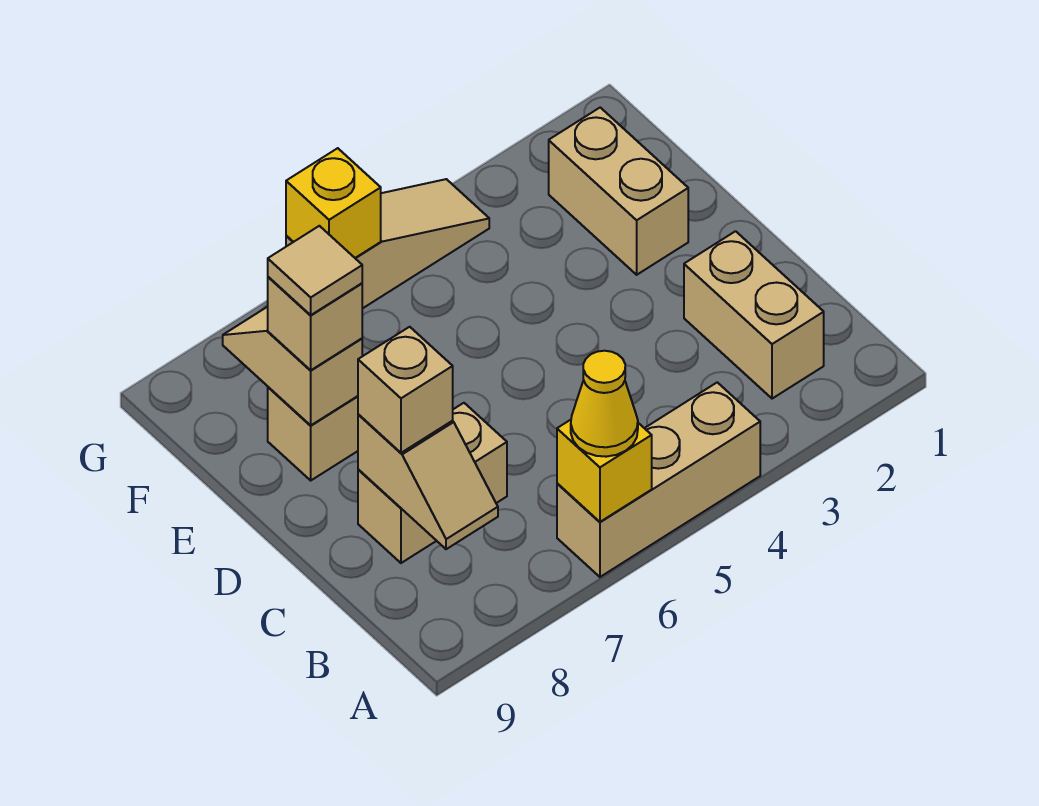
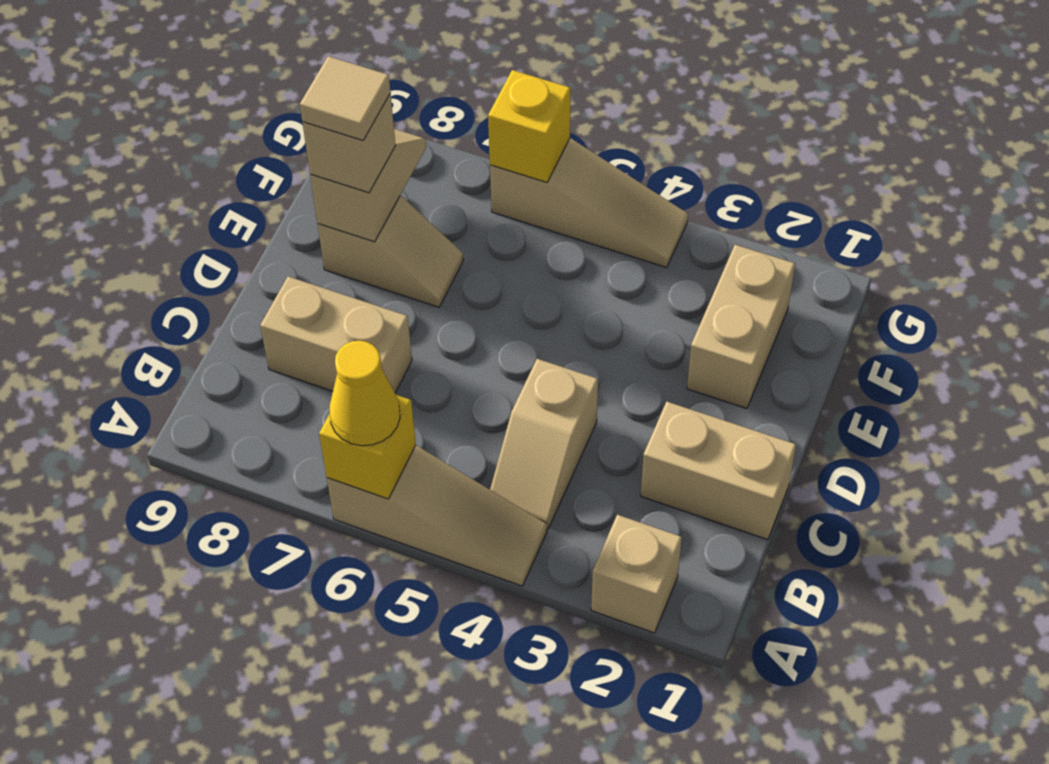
tan brick A4:A6 level 1 -> tan slope A4:A6 level 1 top 6
tan brick B2:C2 level 1 -> tan brick C1:C2 level 1
tan slope B8:C8 level 2 top C -> tan slope B4:C4 level 1 top C
tan brick C8 level 3 -> tan brick A2 level 1

